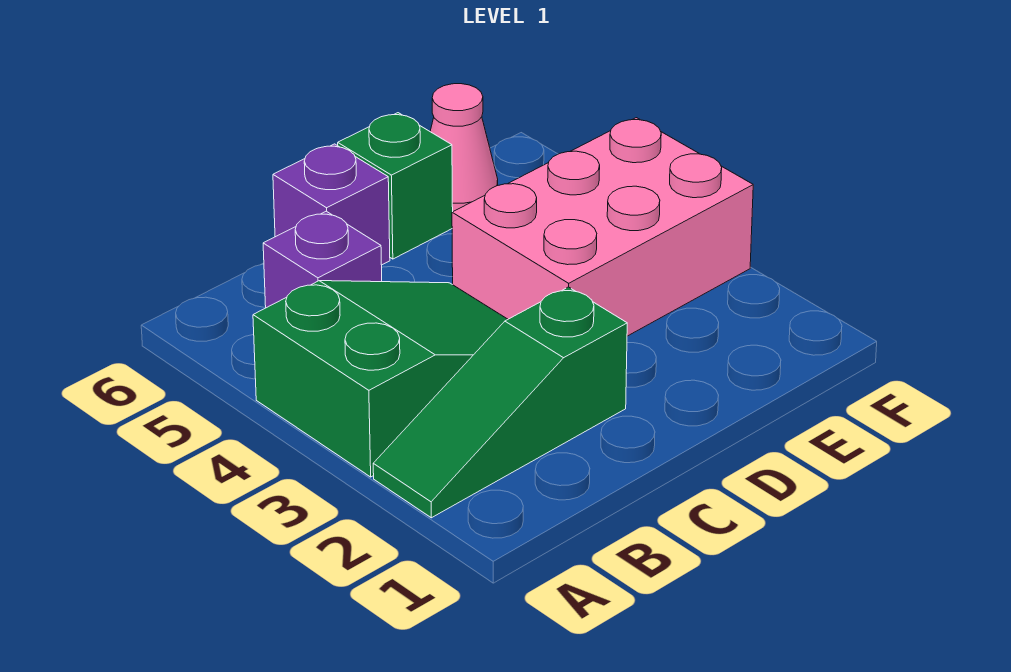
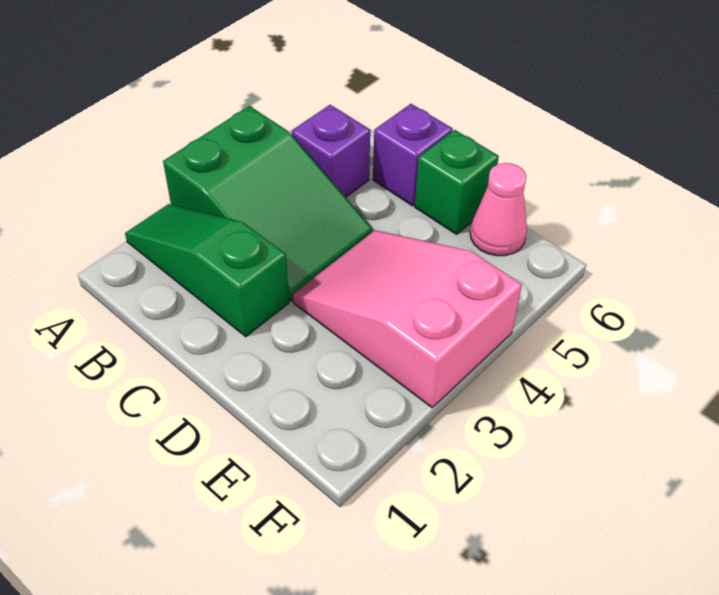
pink brick D3:F4 level 1 -> pink slope D3:F4 level 1 top F

